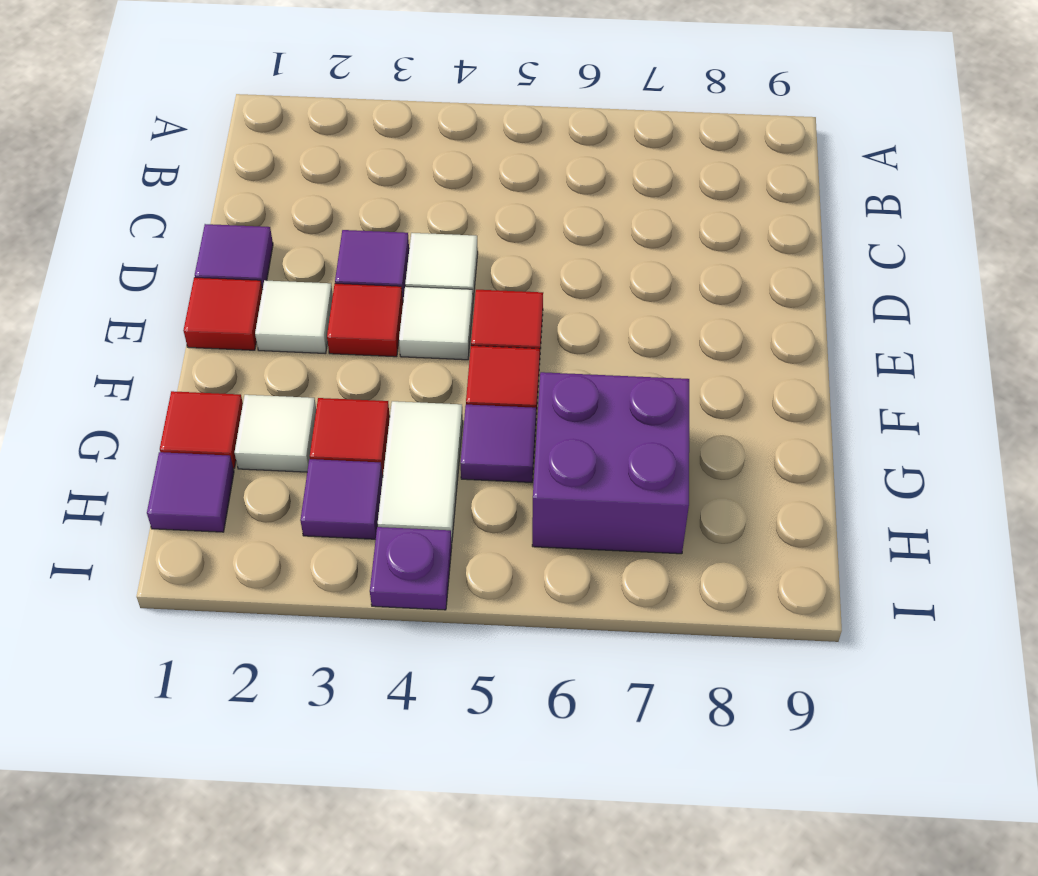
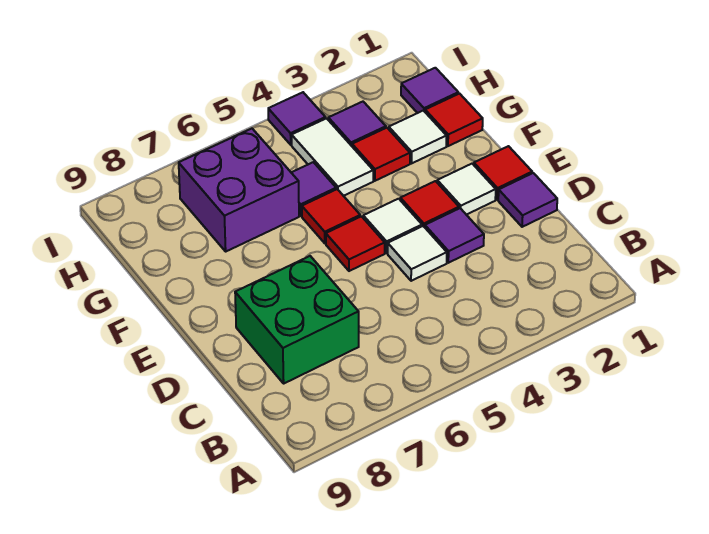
none -> green brick C7:D8 level 1
purple plate I4 level 1 -> purple tile I4 level 1

